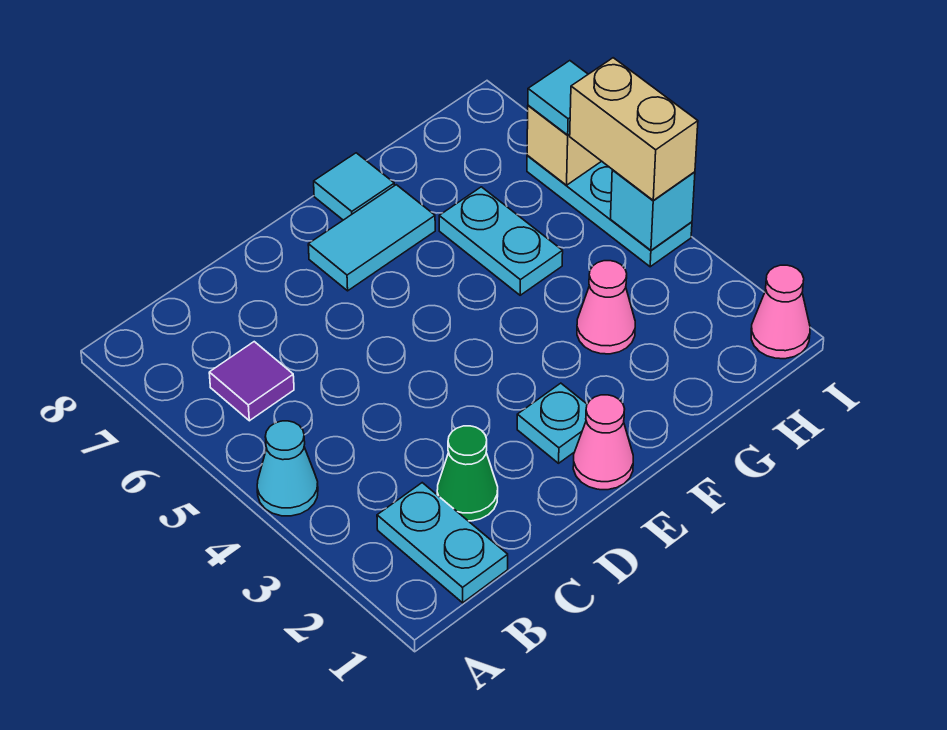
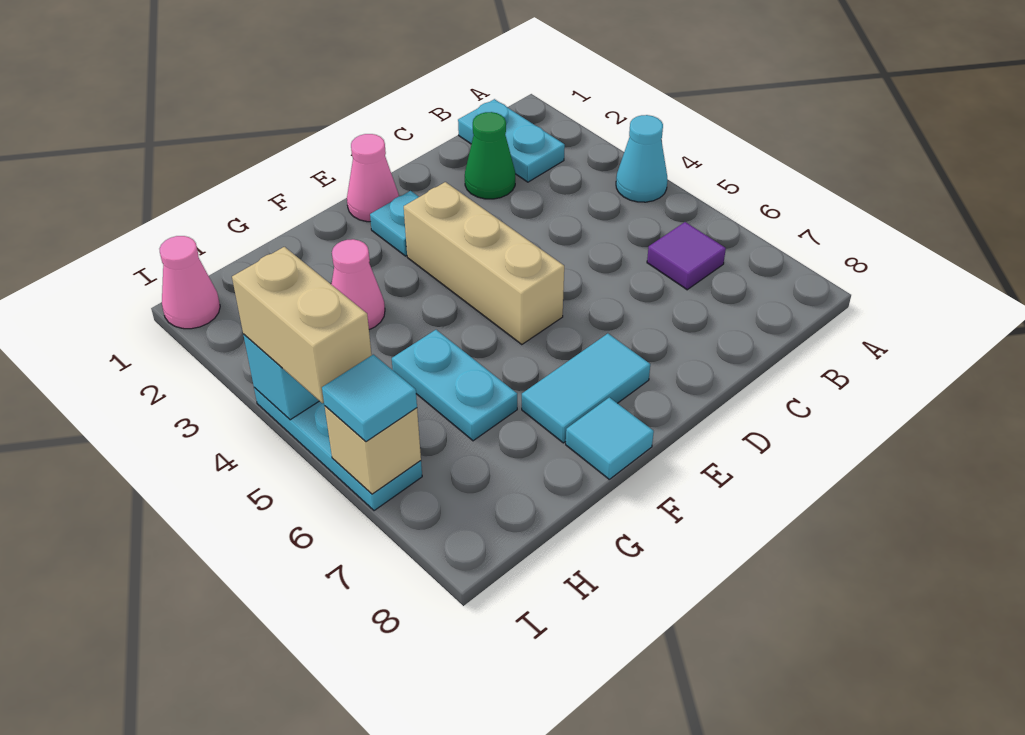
none -> tan brick E3:E5 level 1

